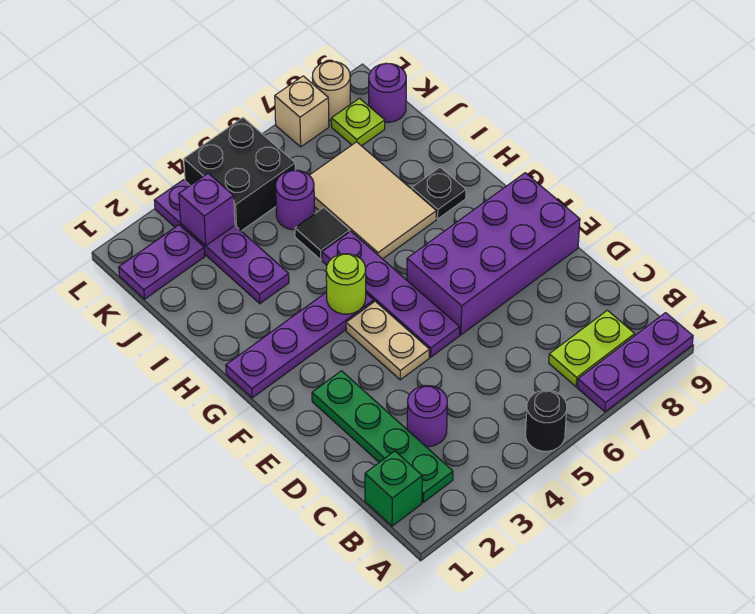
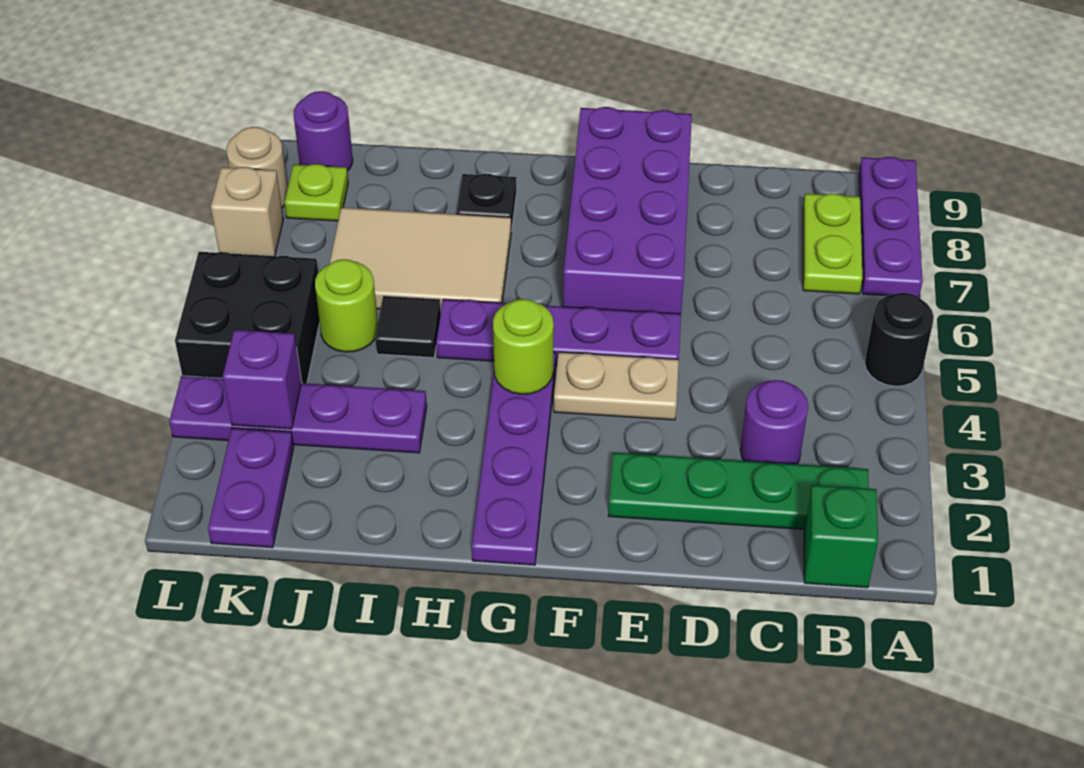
purple round brick J5 level 1 -> lime round brick J5 level 1

